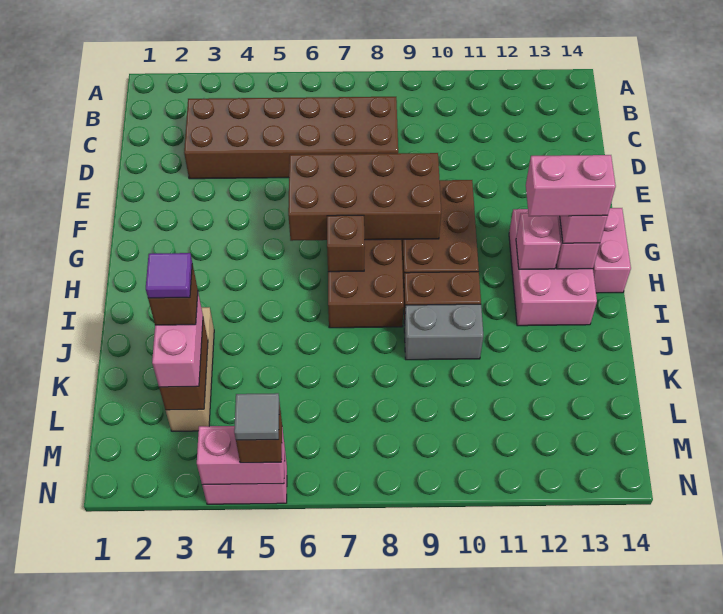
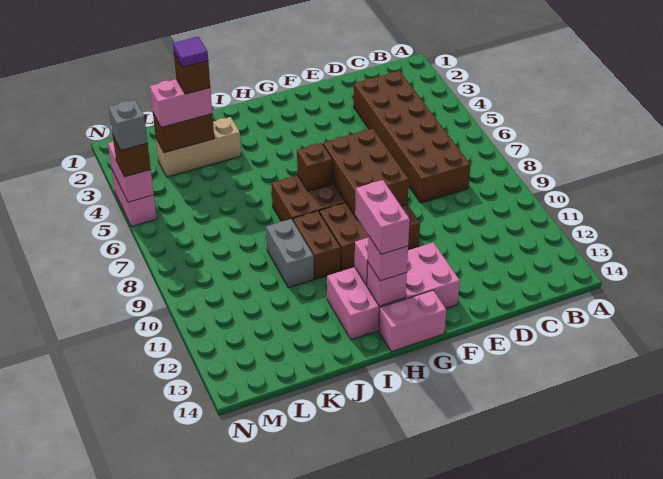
brown brick F6:G9 level 2 -> brown brick F7:G9 level 2
pink brick G12:I13 level 1 -> pink brick F12:I13 level 1
grey tile N5 level 4 -> grey brick N5 level 4

